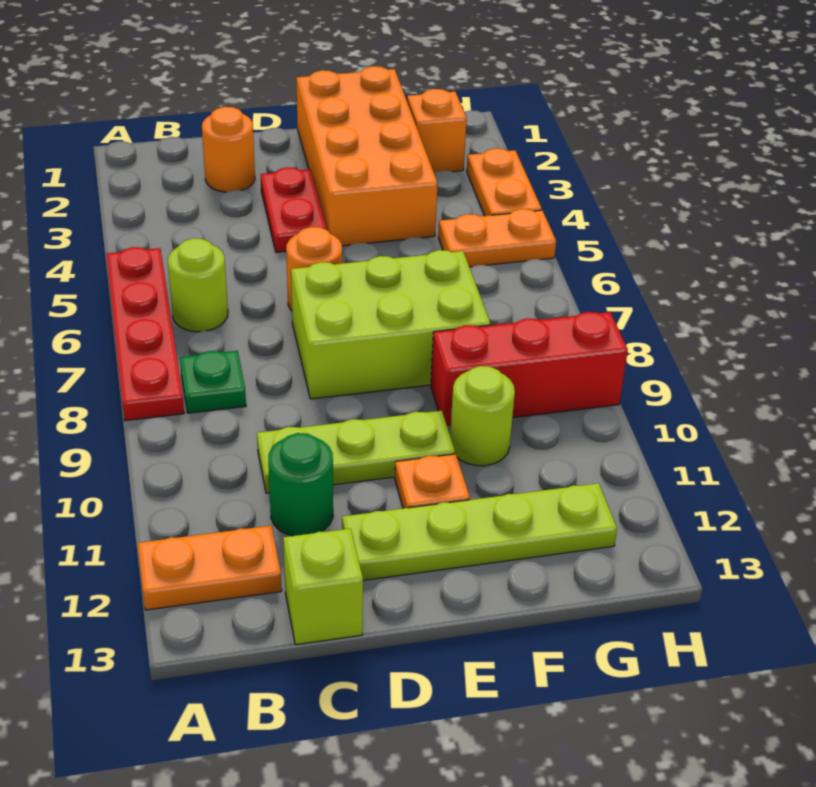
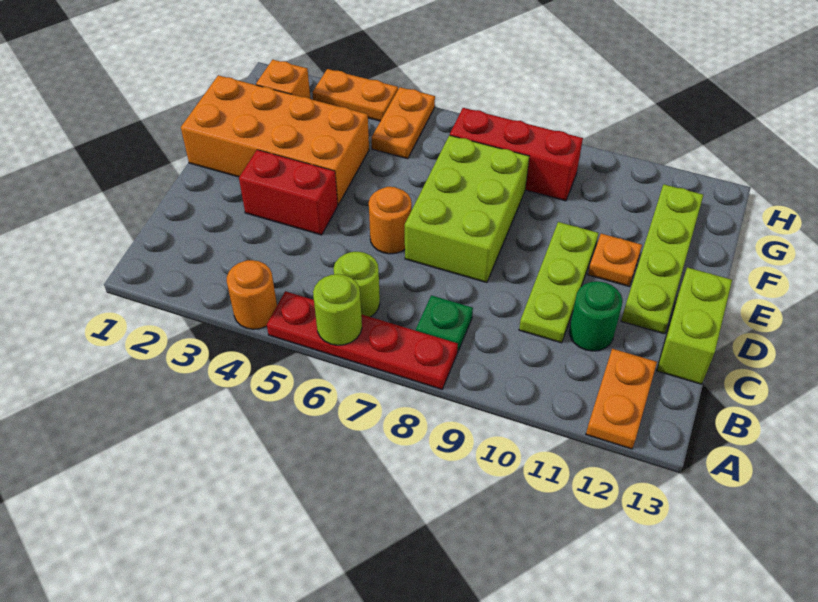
orange round brick C2 level 1 -> orange round brick A4 level 1
lime brick C13 level 1 -> lime brick C13:D13 level 1
red plate D3:D4 level 1 -> red brick D3:D4 level 1
red brick F9:H9 level 1 -> red brick G7:G9 level 1
lime round brick F10 level 1 -> lime round brick A6 level 2

